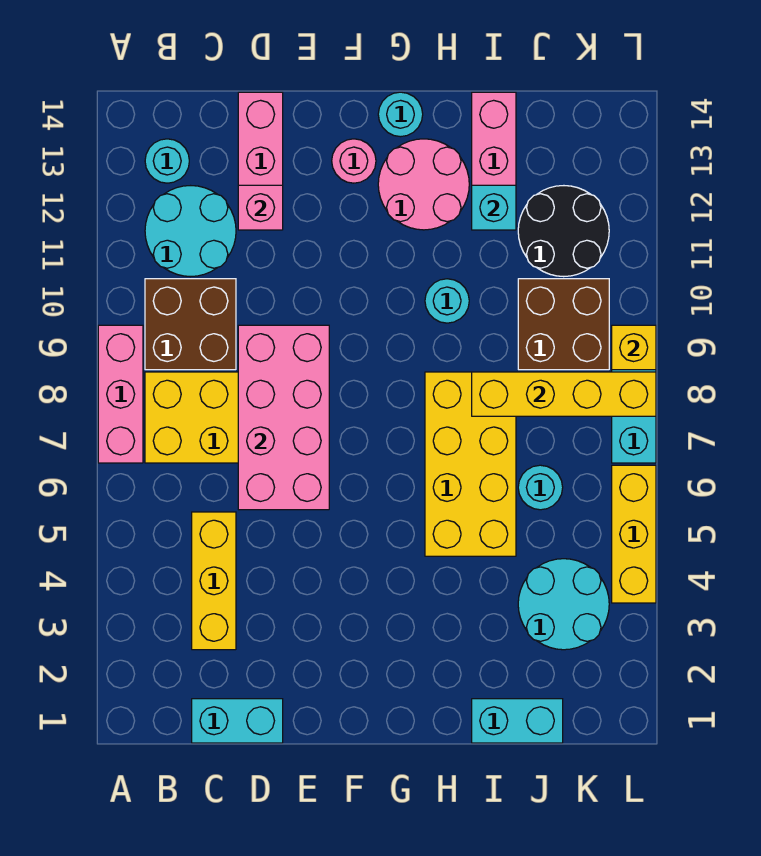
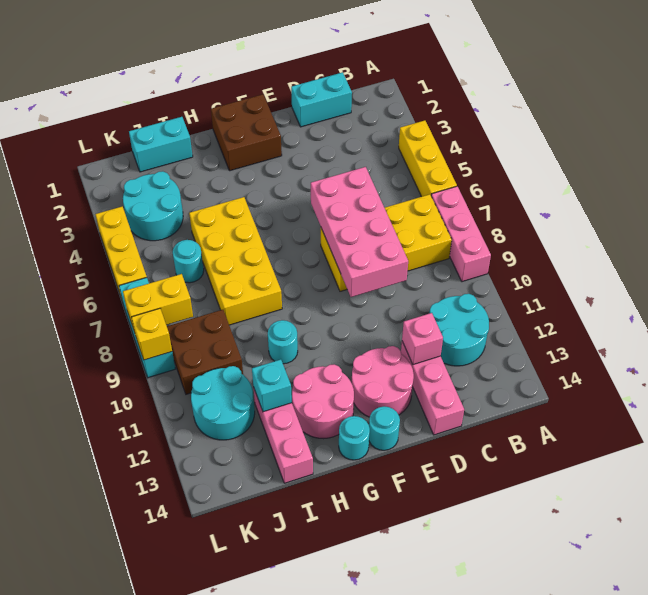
brown brick B9:C10 level 1 -> brown brick F1:G2 level 1
cyan round brick B13 level 1 -> cyan round brick F14 level 1
yellow brick C3:C5 level 1 -> yellow brick A4:A6 level 1
pink round brick F13 level 1 -> pink round brick E12:F13 level 1
yellow brick I8:L8 level 2 -> yellow brick K8:L8 level 2
black round brick J11:K12 level 1 -> cyan round brick J11:K12 level 1

